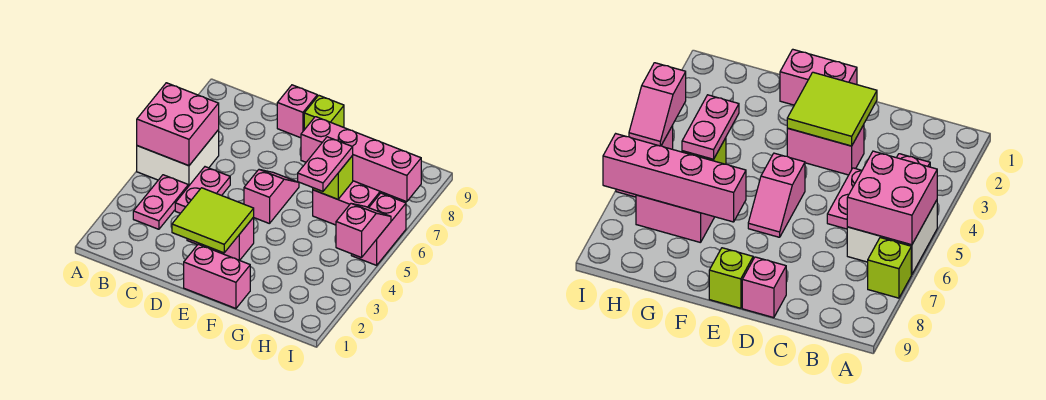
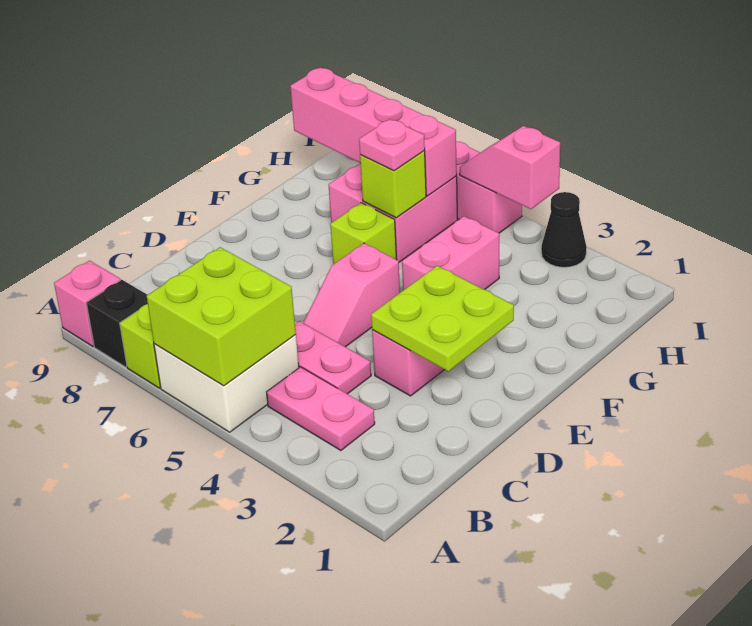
pink brick A5:B6 level 2 -> lime brick A5:B6 level 2
none -> black brick A8 level 1
lime tile D2:E3 level 2 -> lime plate D2:E3 level 2
pink brick D9 level 1 -> pink brick A9 level 1
pink brick E1:F1 level 1 -> pink brick F4:G4 level 1
pink slope E5:E6 level 1 top 5 -> pink slope D5:E5 level 1 top E
lime brick E9 level 1 -> lime brick F6 level 1
pink brick F7:I7 level 2 -> pink brick H6:H9 level 2
pink plate G5:G6 level 3 -> pink plate G6 level 3
none -> black cone I3 level 1

